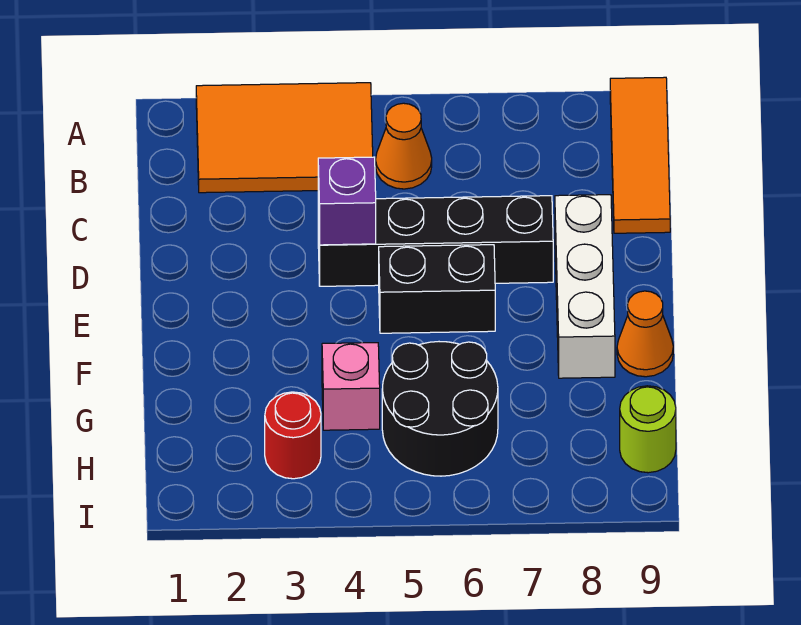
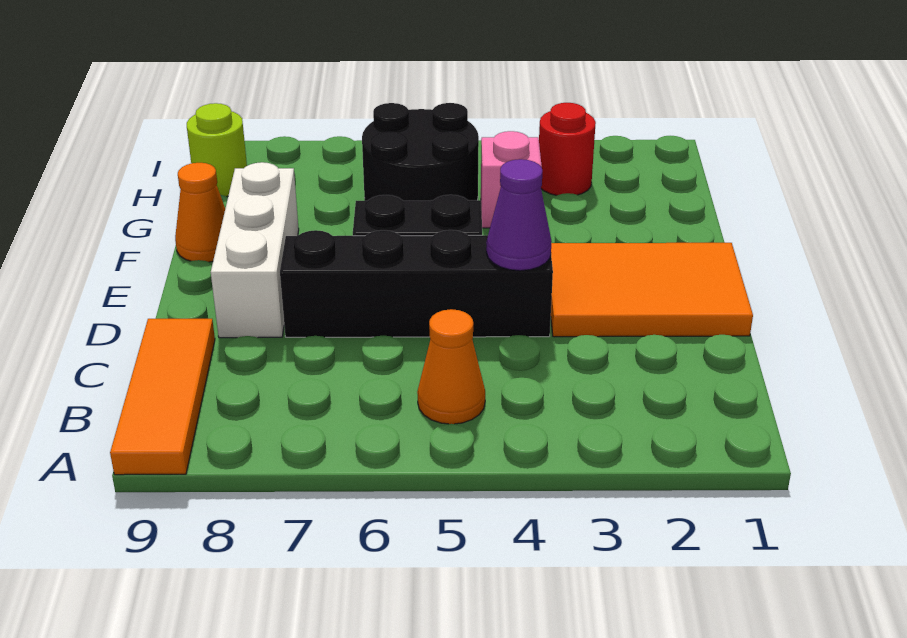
orange tile A2:B4 level 1 -> orange tile D1:E3 level 1
purple brick D4 level 2 -> purple cone D4 level 2

